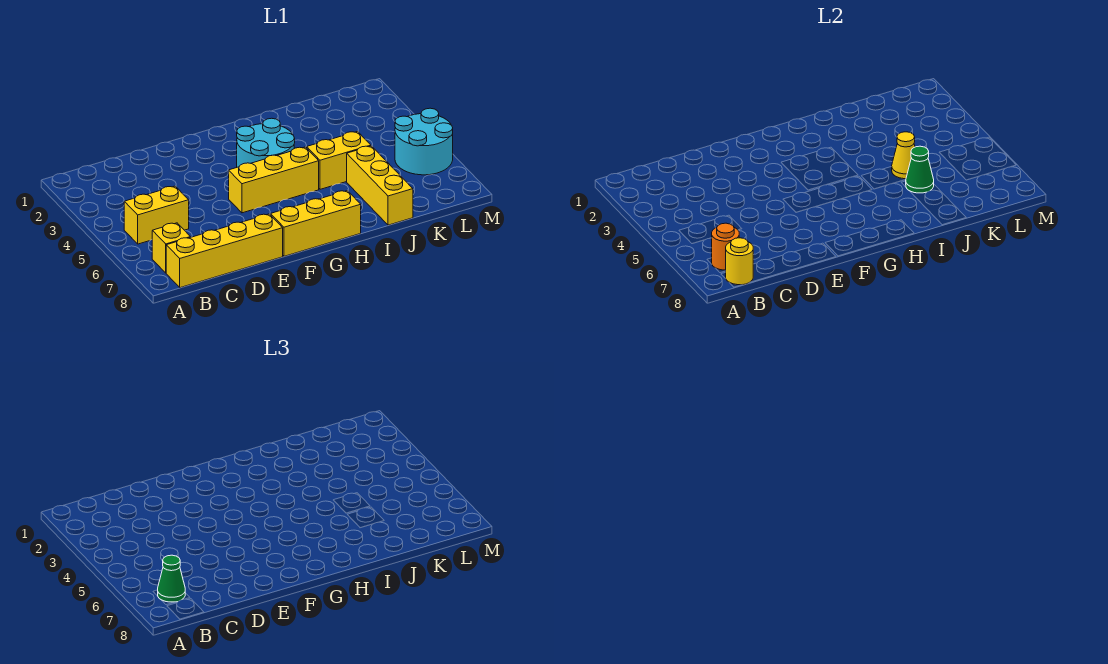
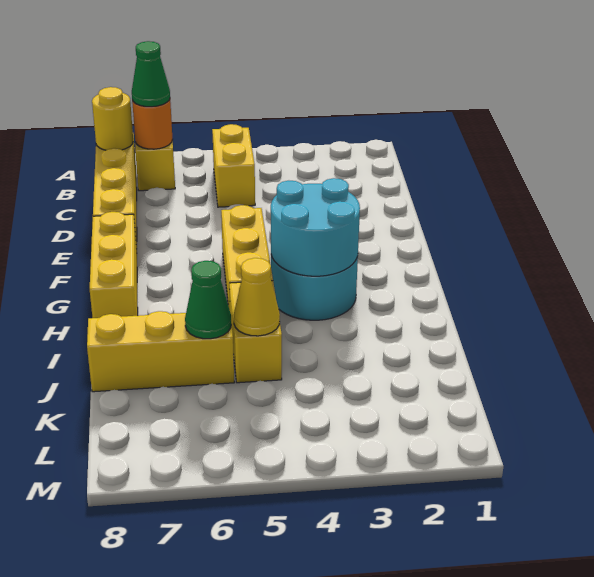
cyan round brick L5:M6 level 1 -> cyan round brick G3:H4 level 2

